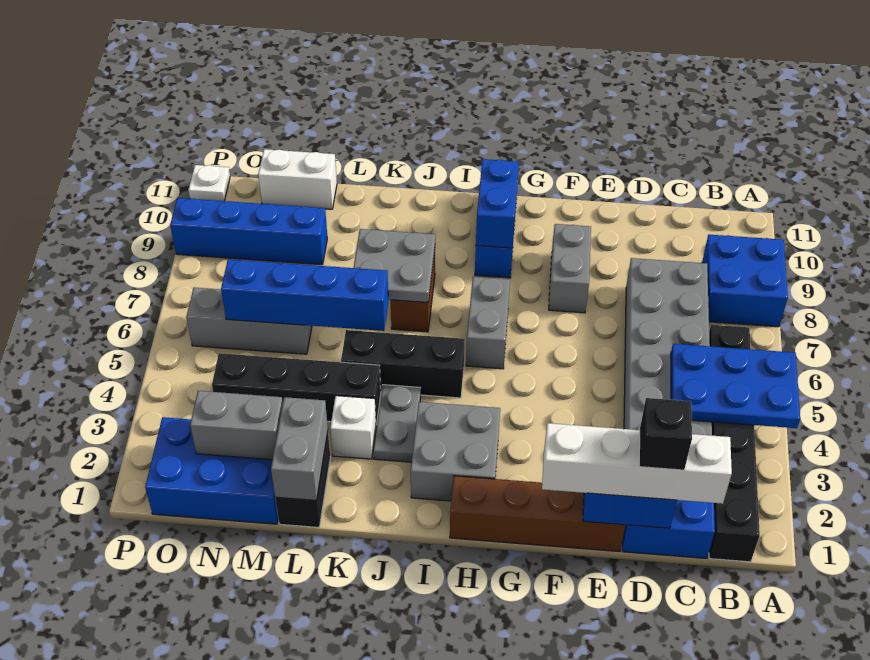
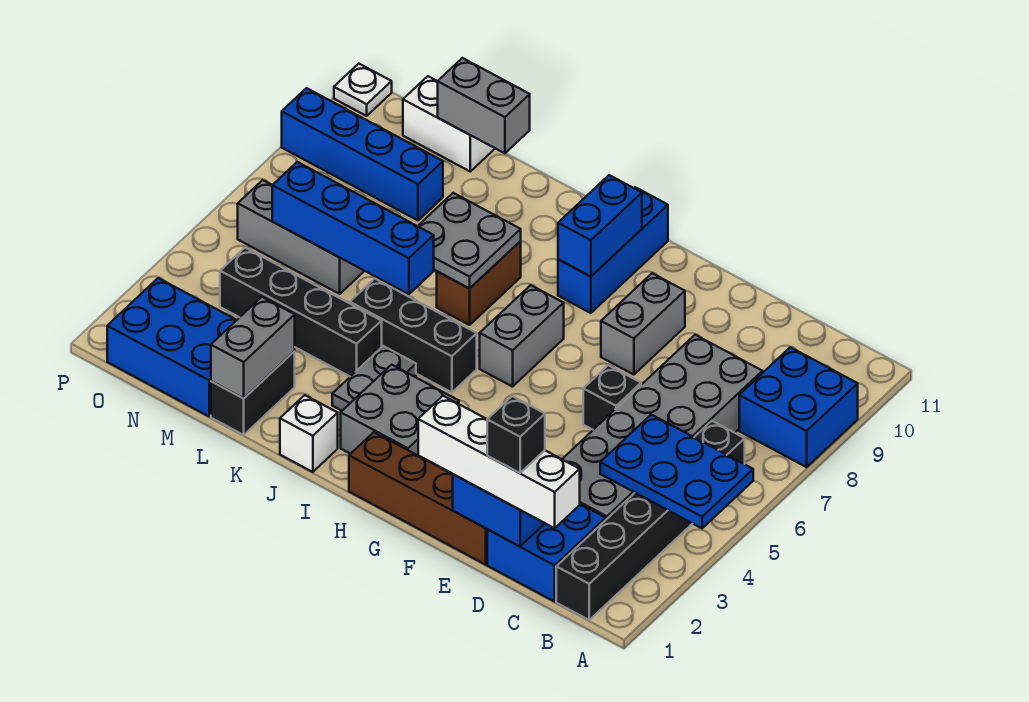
none -> black brick E6 level 1
white brick K3 level 1 -> white brick J1 level 1
grey brick M2:N2 level 2 -> grey brick L11:M11 level 2

